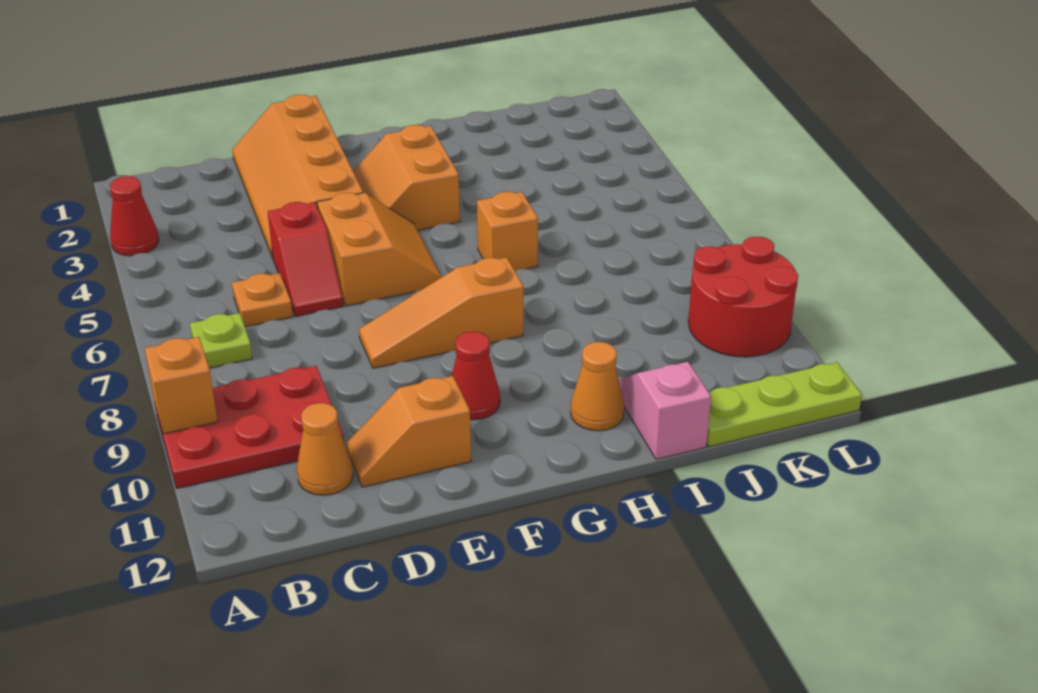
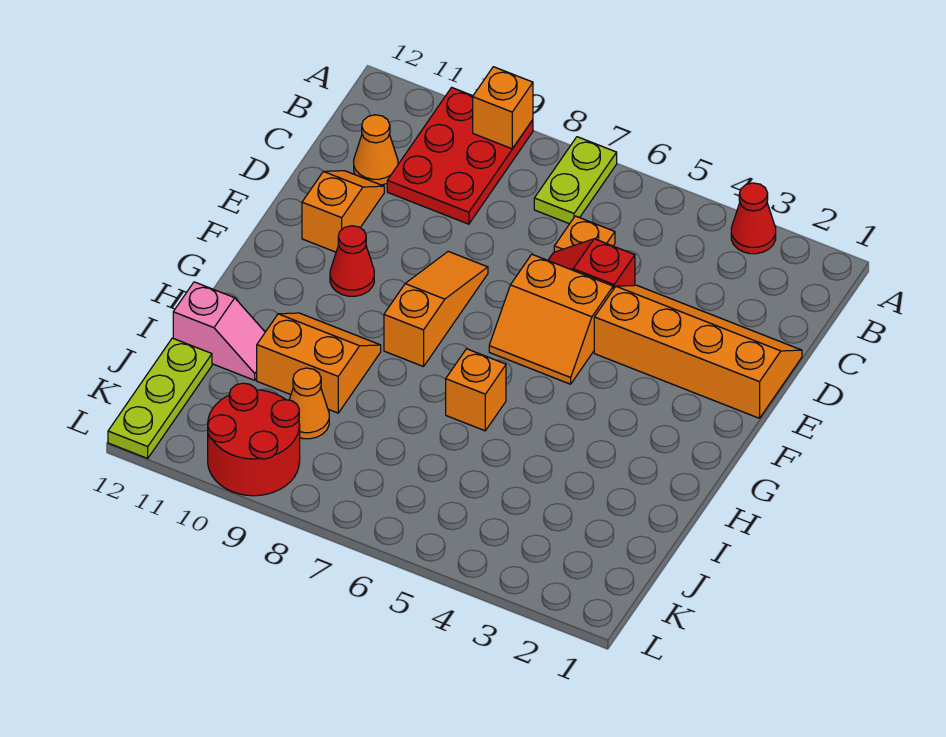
lime plate B7 level 1 -> lime plate A7:B7 level 1
orange slope F3:G4 level 1 top G -> orange slope H9:I10 level 1 top I
orange cone H11 level 1 -> orange cone J9 level 1

